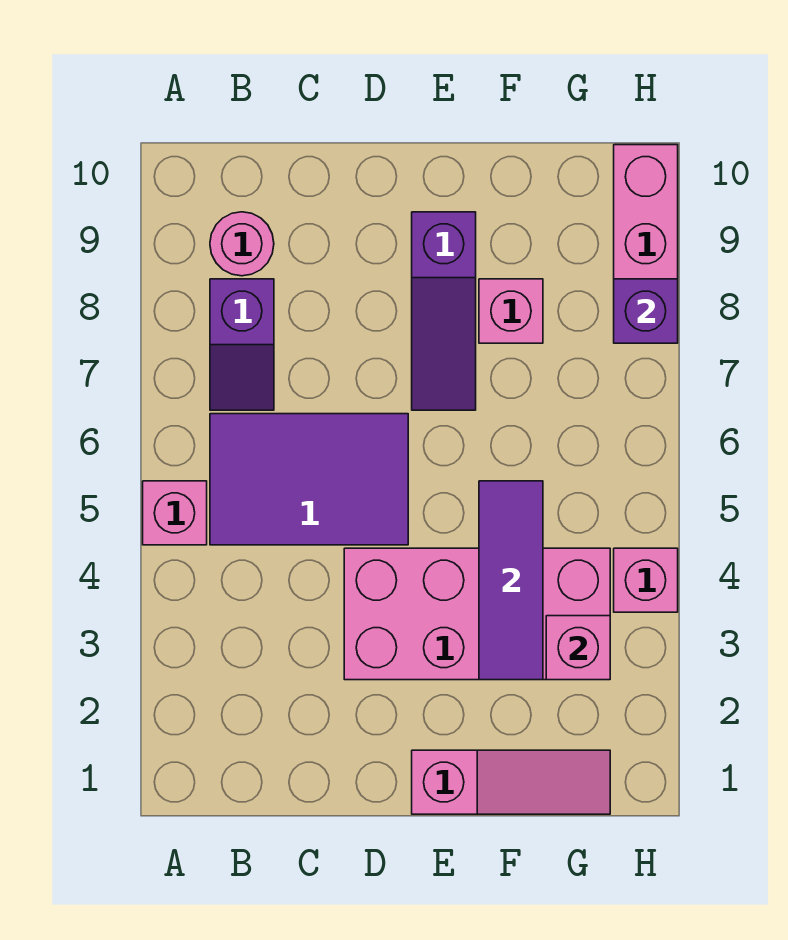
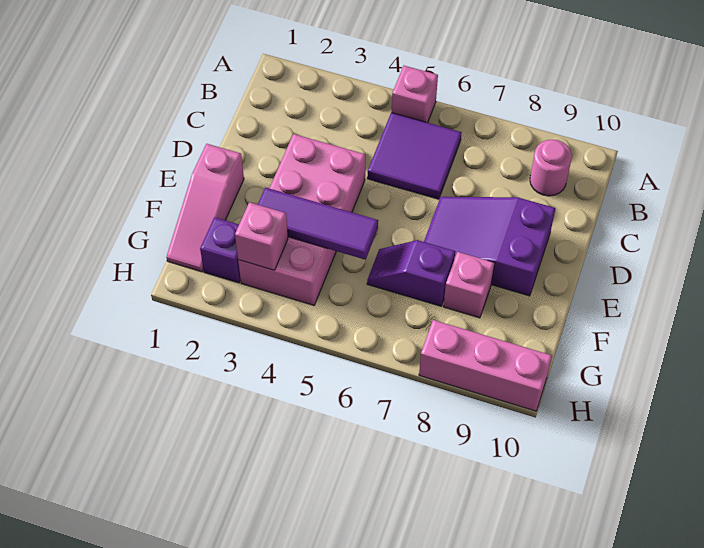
purple tile B5:D6 level 1 -> purple tile B5:C6 level 1
purple slope B7:B8 level 1 top 8 -> purple slope F6:F7 level 1 top 7
purple slope E7:E9 level 1 top 9 -> purple slope D7:E9 level 1 top 9
pink brick H4 level 1 -> none
purple brick H8 level 2 -> purple brick G2 level 1

